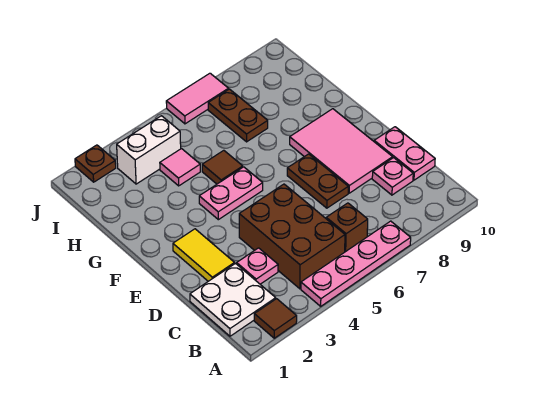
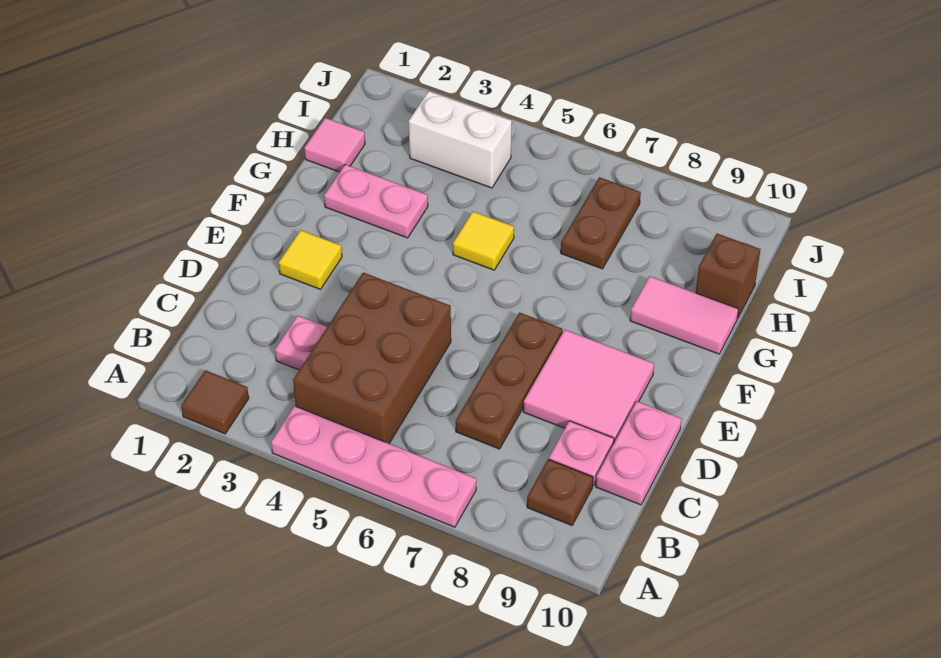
white plate B1:C2 level 1 -> none
brown brick B6 level 1 -> brown brick H10 level 1
yellow tile D2:E2 level 1 -> yellow tile E2 level 1
brown plate D7:E7 level 1 -> brown plate C7:E7 level 1
pink tile D8:F9 level 1 -> pink tile D8:E9 level 1
pink plate F4:F5 level 1 -> pink plate G2:G3 level 1
brown tile G5 level 1 -> yellow tile G5 level 1
pink tile H4 level 1 -> pink tile H1 level 1
brown plate J2 level 1 -> brown plate B9 level 1
pink tile J6:J7 level 1 -> pink tile G9:G10 level 1

